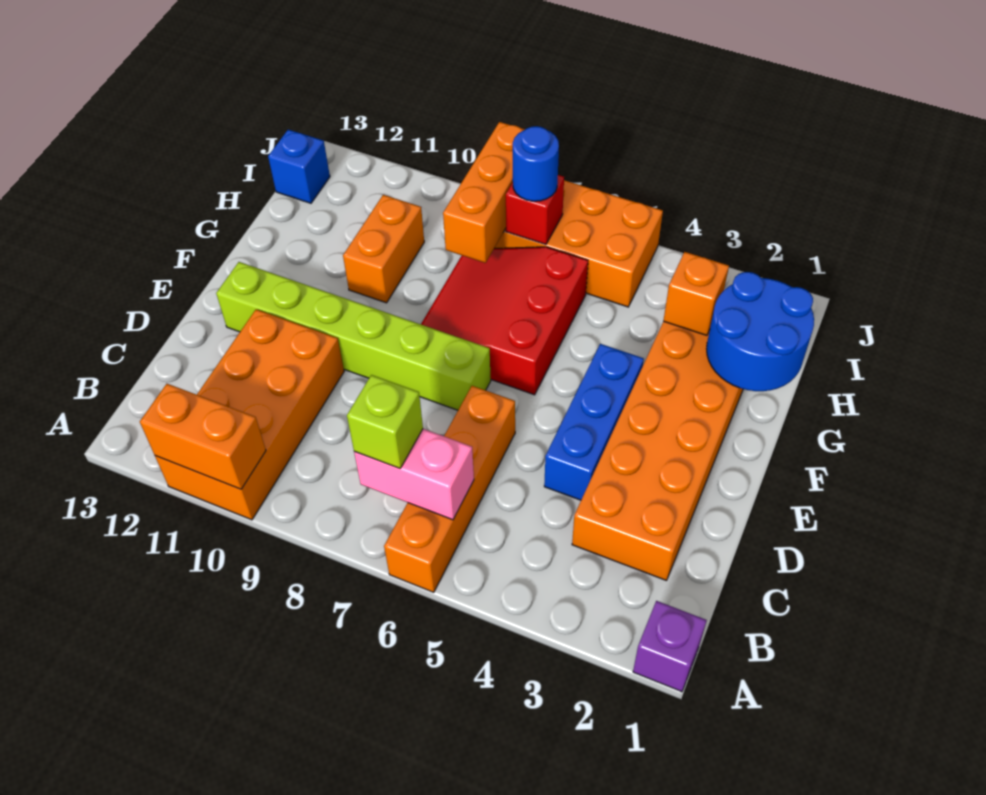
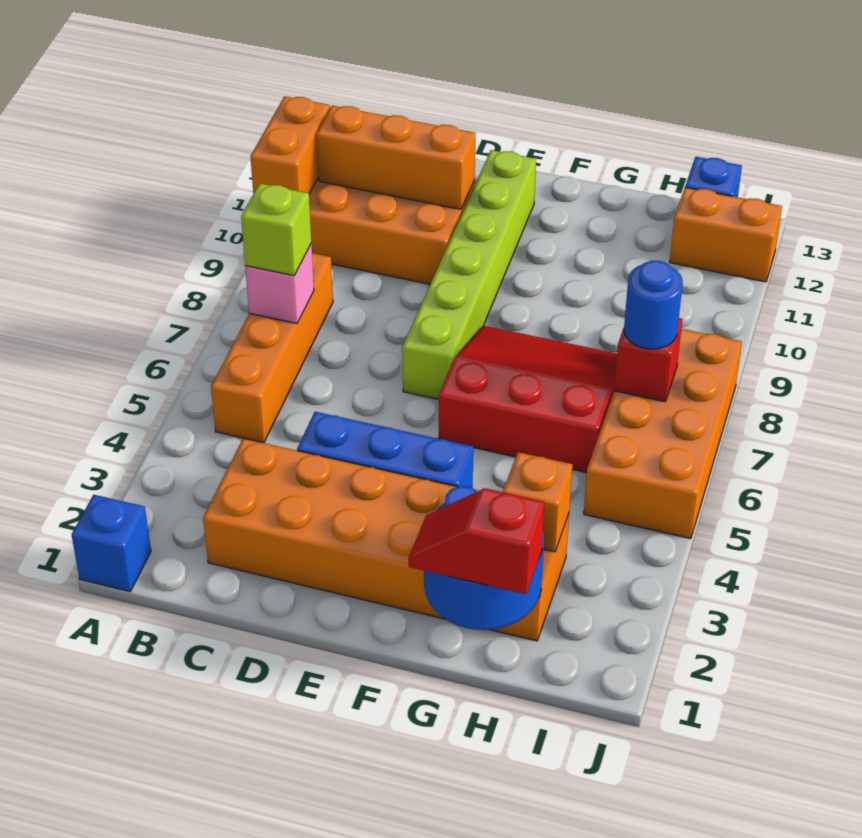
purple brick A1 level 1 -> blue brick A1 level 1
orange brick A6:D6 level 1 -> orange brick B5:B8 level 1
pink brick B6:B7 level 2 -> pink brick B7 level 2
none -> red slope G1:H1 level 3 top H
orange brick G10:H10 level 1 -> orange brick I12:J12 level 1
orange brick H8:J8 level 2 -> orange brick B11:D11 level 2

